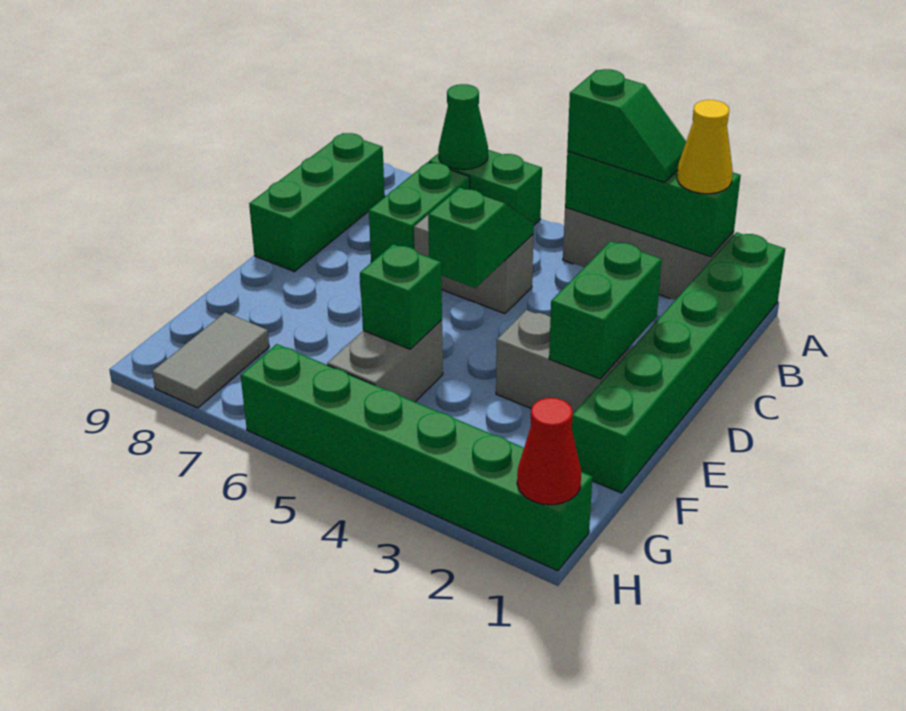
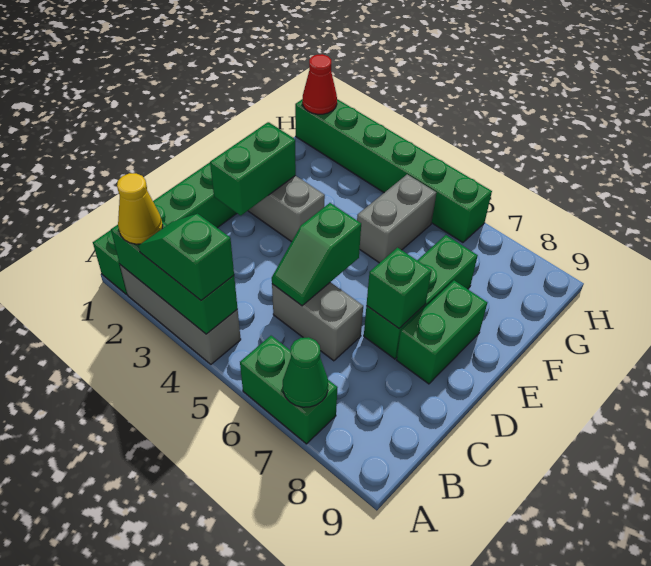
green brick B7:C7 level 1 -> green brick D8:E8 level 1
green brick B9:D9 level 1 -> green brick D7:F7 level 1
green brick F5 level 2 -> green brick D7 level 2
grey tile G8:H8 level 1 -> none

